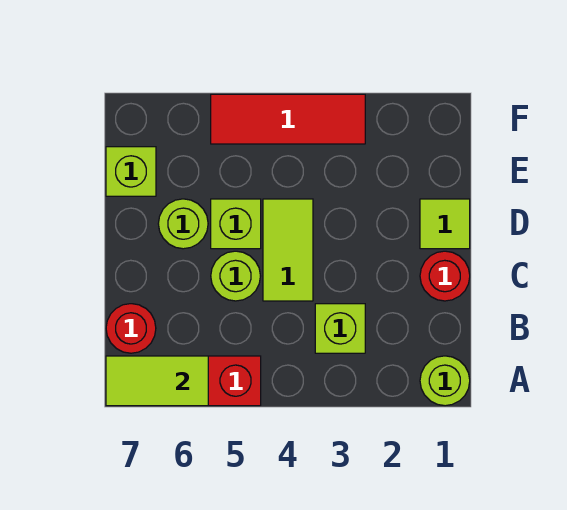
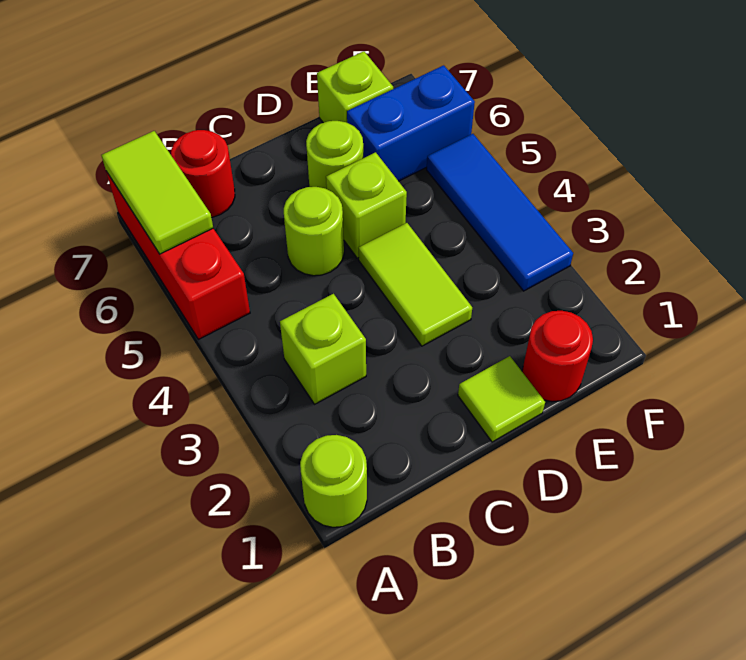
red round brick C1 level 1 -> red round brick E1 level 1
lime tile C4:D4 level 1 -> lime tile D3:D4 level 1
none -> blue brick E6:F6 level 1
red tile F3:F5 level 1 -> blue tile F3:F5 level 1

